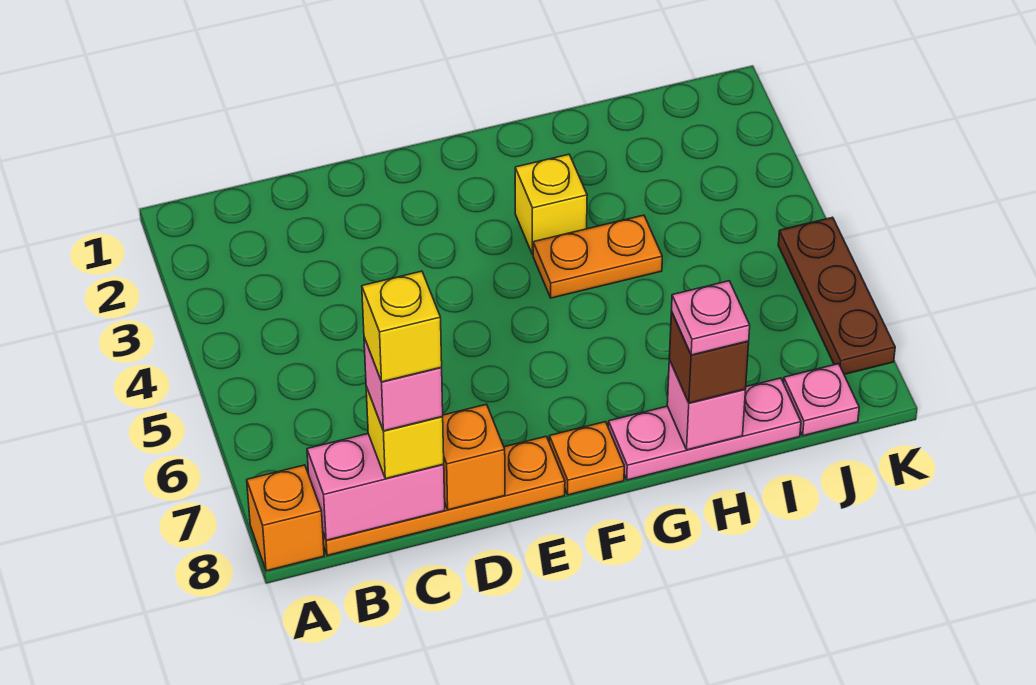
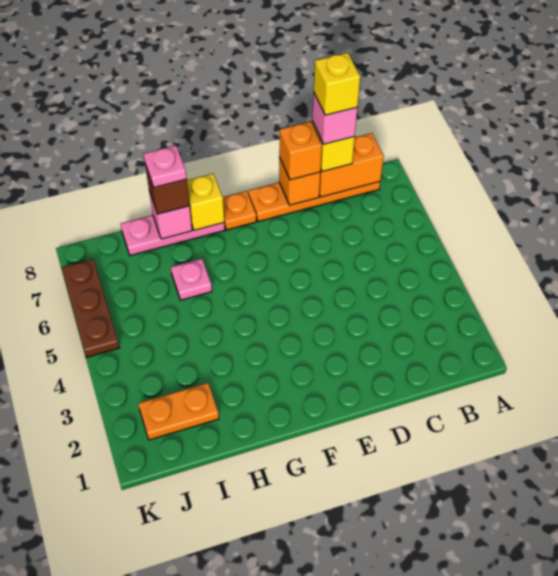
orange brick A8 level 1 -> orange brick D8 level 3
pink brick B8:C8 level 2 -> orange brick B8:C8 level 2
yellow brick G3 level 1 -> yellow brick G8 level 2
orange plate G4:H4 level 1 -> orange plate I2:J2 level 1
pink plate J8 level 1 -> pink plate H6 level 1

